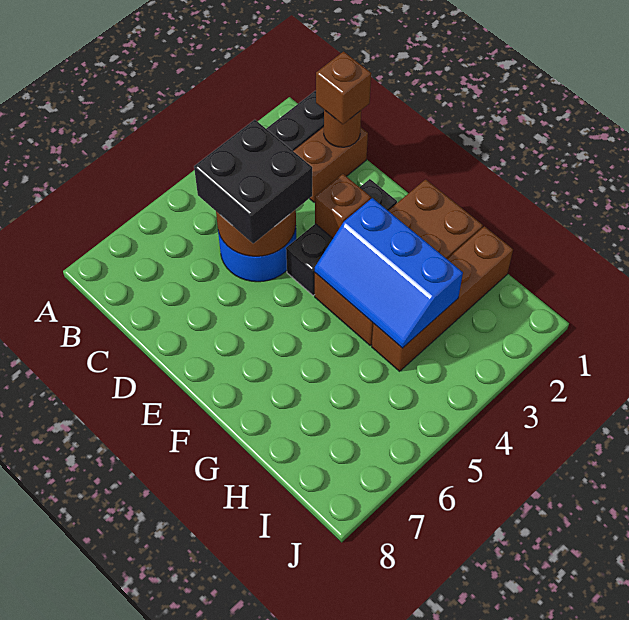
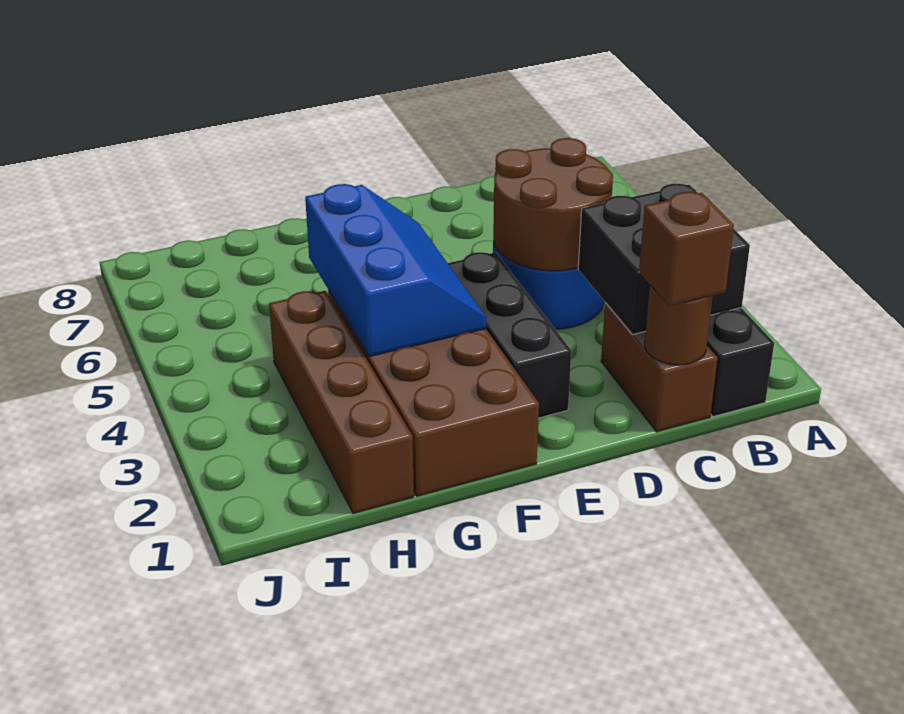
black brick C4:D5 level 3 -> black brick B2:C3 level 2
brown brick E3 level 2 -> none
blue slope F3:H4 level 2 top 3 -> blue slope F3:G5 level 2 top G

